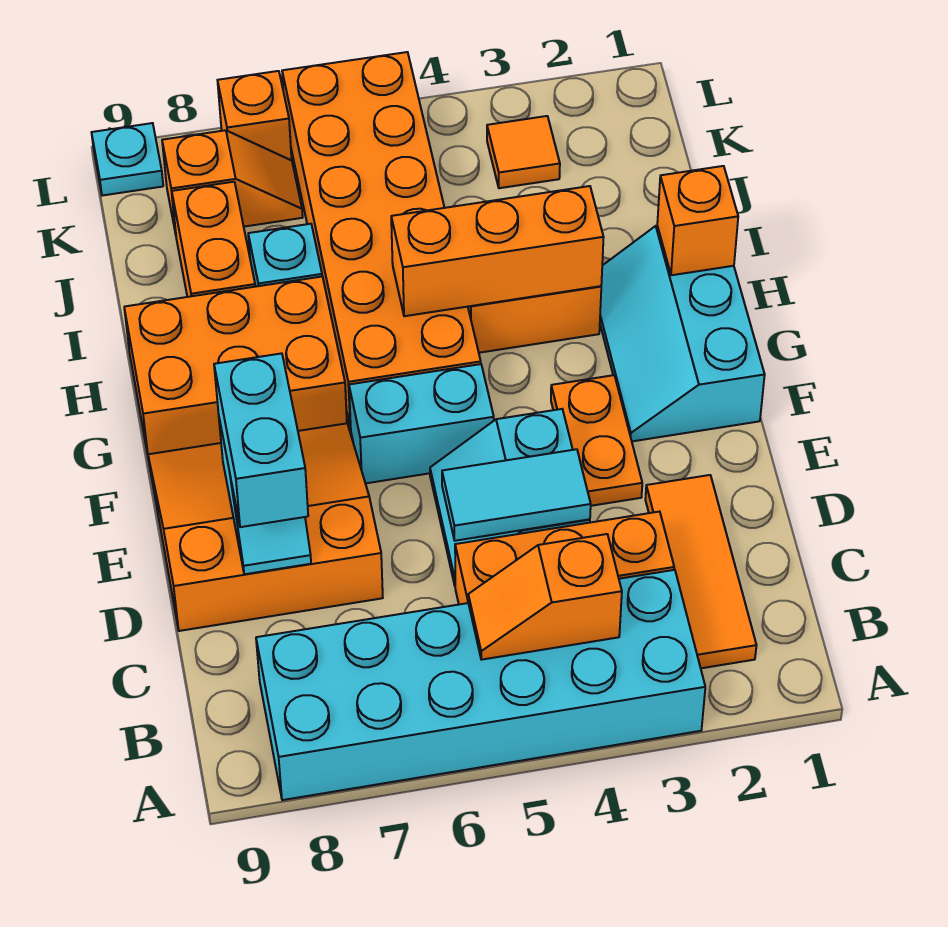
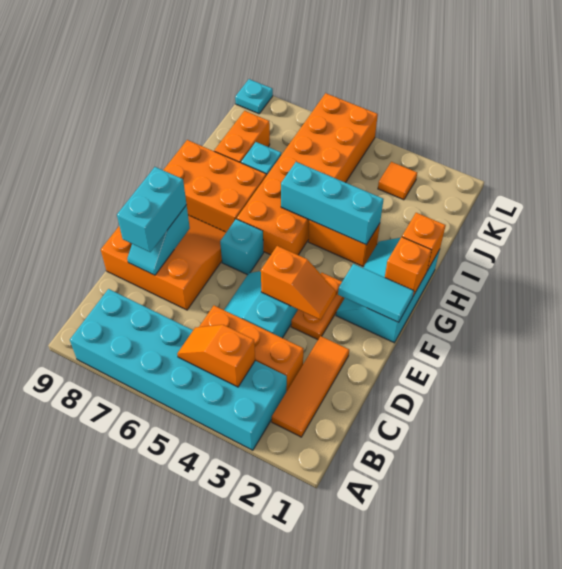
cyan tile D4:D5 level 2 -> cyan tile F1:F2 level 2
cyan brick F5:F6 level 1 -> cyan brick F6 level 1
orange brick H3:H5 level 2 -> cyan brick H3:H5 level 2
orange slope K7:K8 level 1 top 8 -> orange slope E3:E4 level 2 top 4
orange brick L7 level 1 -> orange brick G1 level 2

